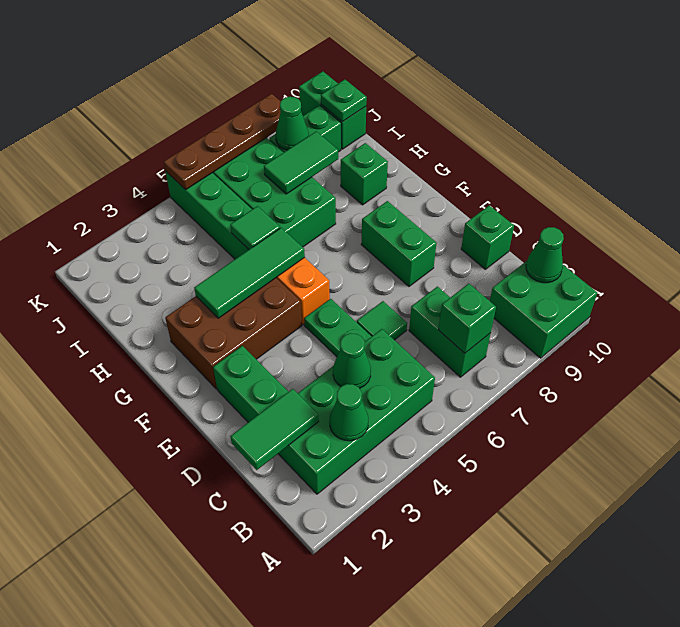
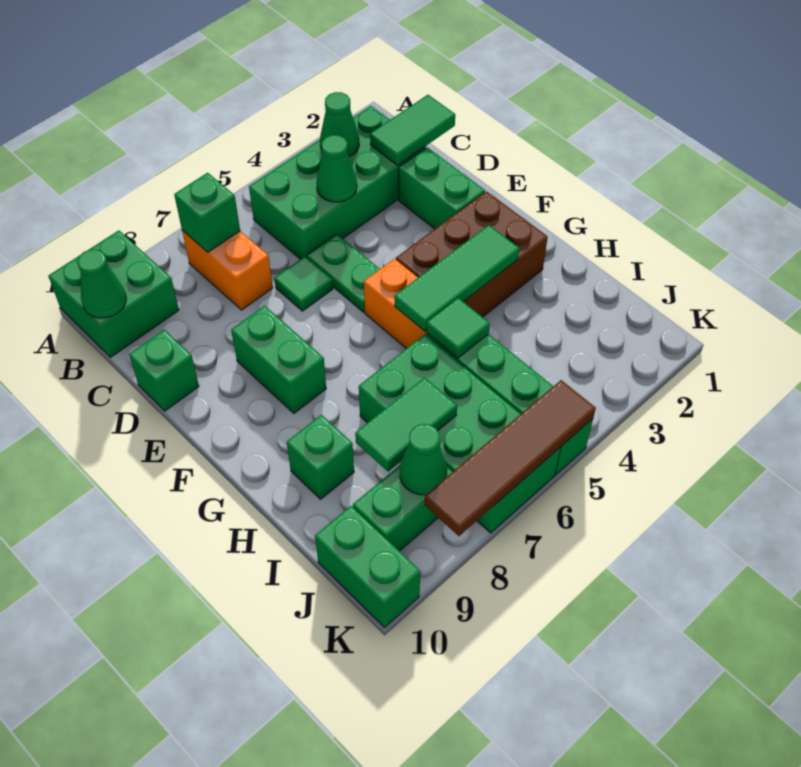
green brick B7:C7 level 1 -> orange brick B7:C7 level 1
green plate J10 level 2 -> none
brown plate K5:K8 level 2 -> brown tile K5:K8 level 2

